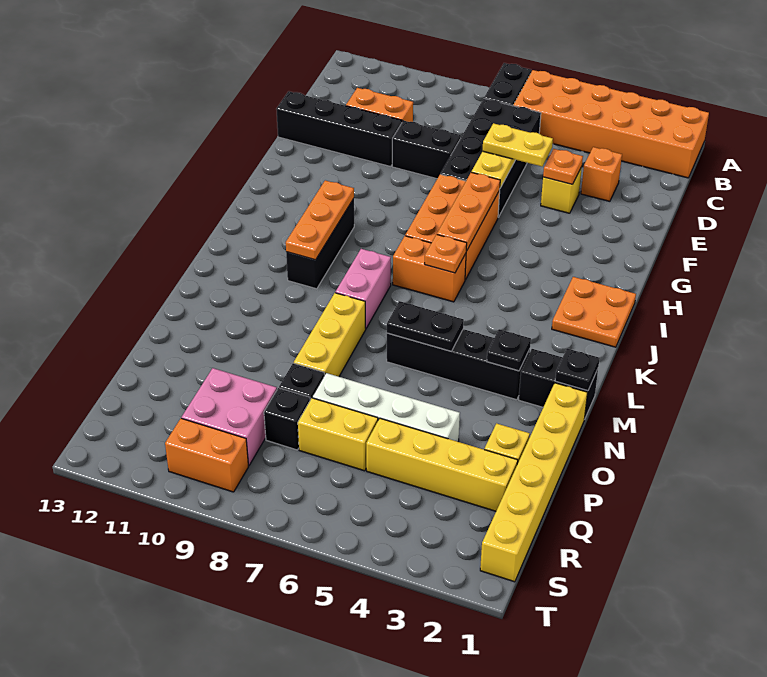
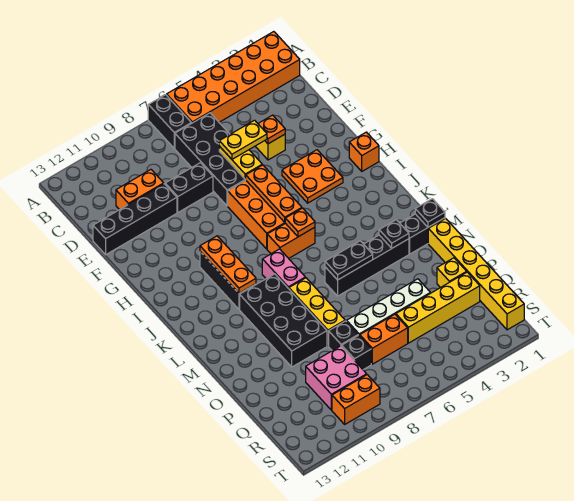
orange brick D3 level 1 -> orange brick H1 level 1
orange plate I1:J2 level 1 -> orange plate G3:H4 level 1
none -> black brick L9:O10 level 1
yellow brick Q6:Q7 level 1 -> orange brick Q6:Q7 level 1

